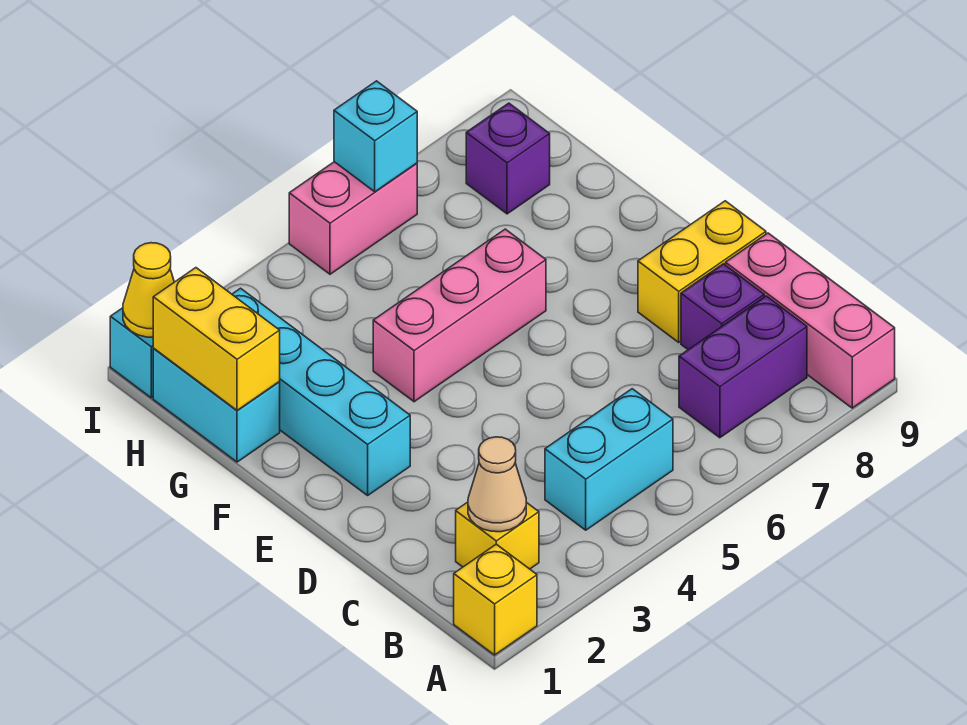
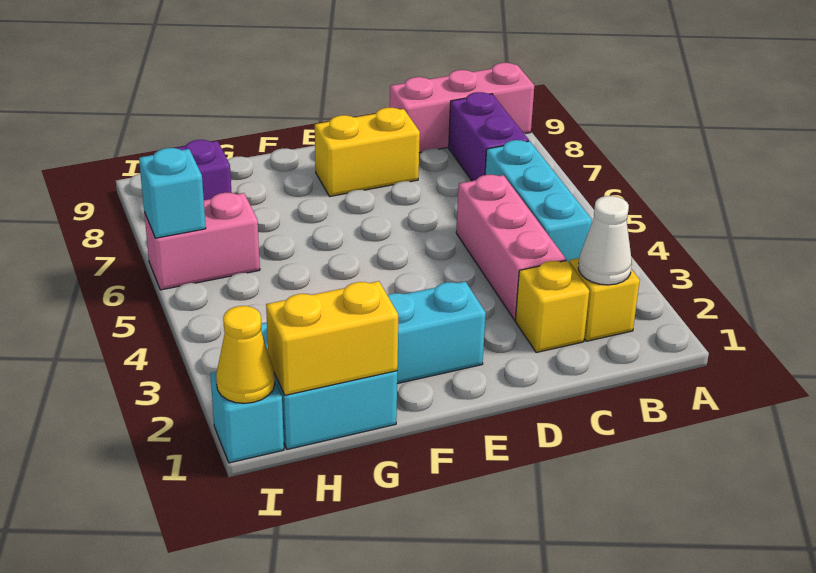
yellow brick A1 level 1 -> yellow brick C2 level 1
tan cone B2 level 2 -> white cone B2 level 2
cyan brick B4:B5 level 1 -> cyan brick B4:B6 level 1
purple brick C8 level 1 -> none
yellow brick D8:D9 level 1 -> yellow brick D8:E8 level 1
pink brick F4:F6 level 1 -> pink brick C3:C5 level 1
pink brick I5:I6 level 1 -> pink brick H6:I6 level 1

